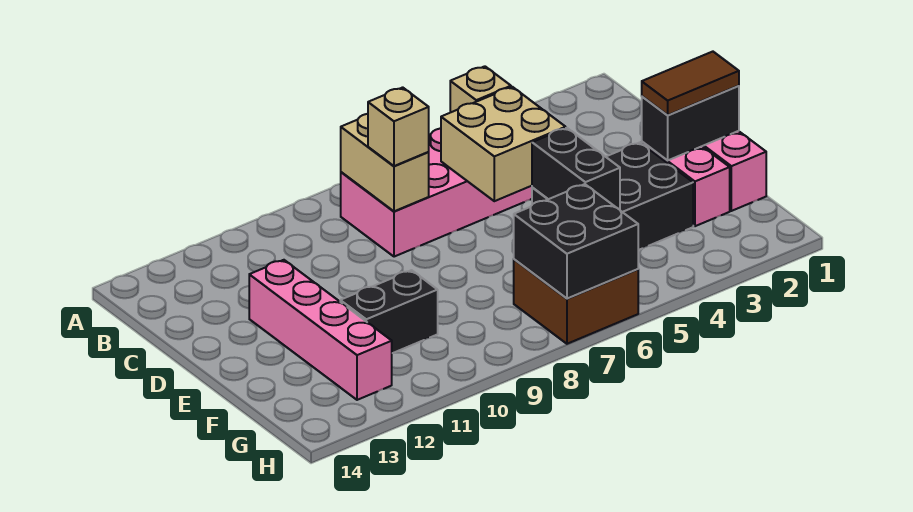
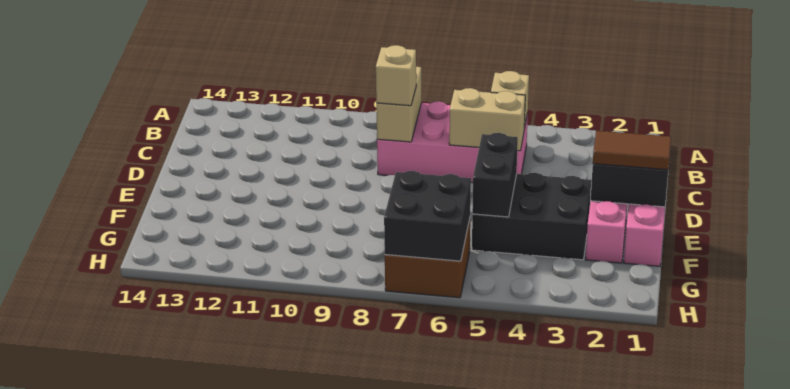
tan brick C5:D6 level 2 -> tan brick C5:C6 level 2
pink brick D12:G12 level 1 -> none
black brick F10:F11 level 1 -> none

